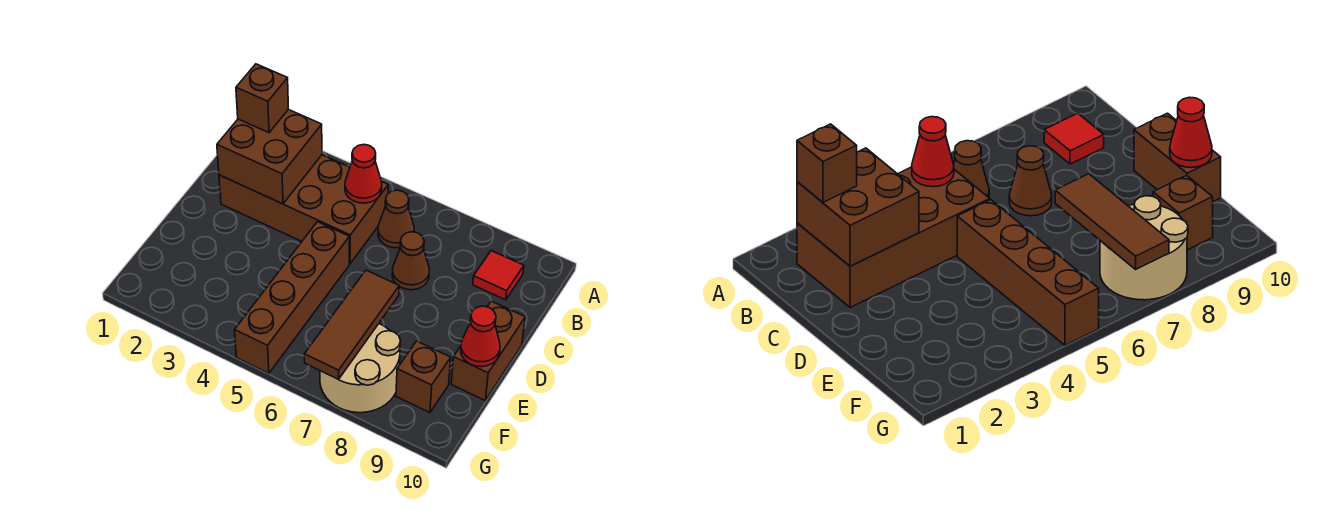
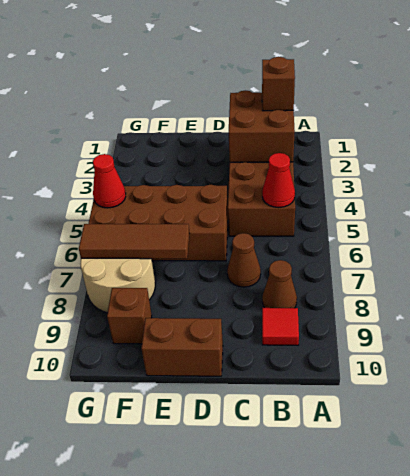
brown cone B6 level 1 -> brown cone B8 level 1
brown brick D5:G5 level 1 -> brown brick D5:G6 level 1
red cone E10 level 2 -> red cone G5 level 2

